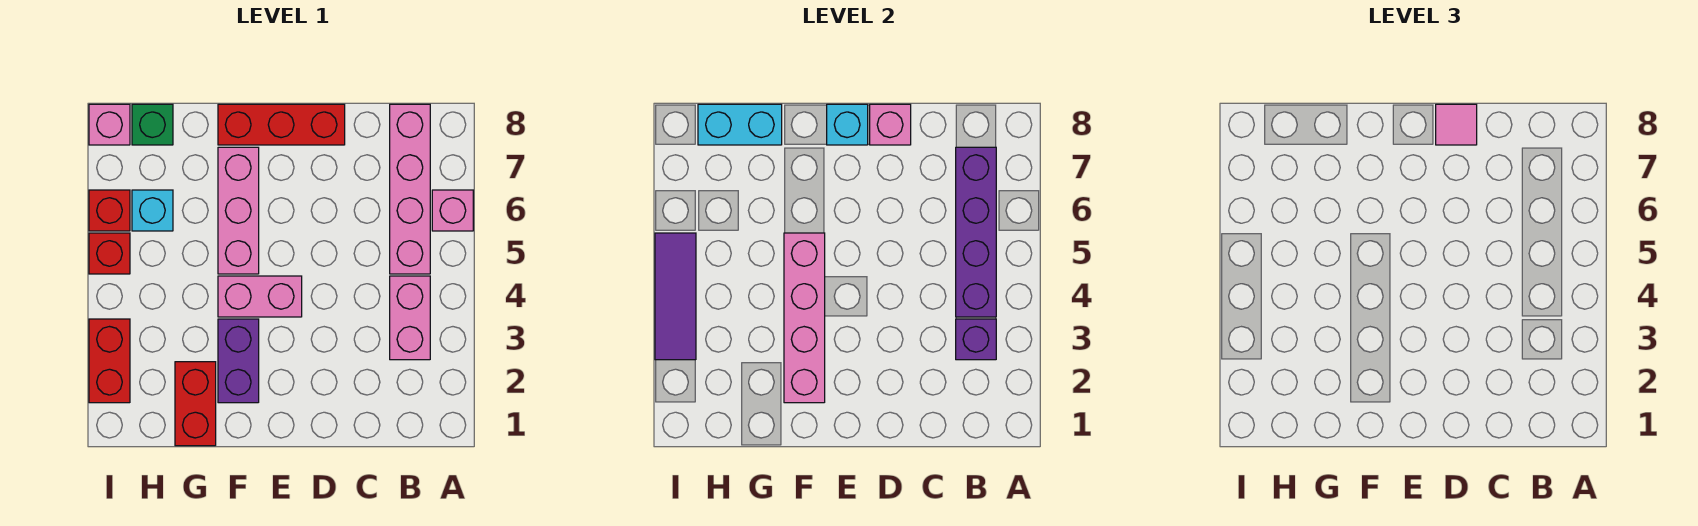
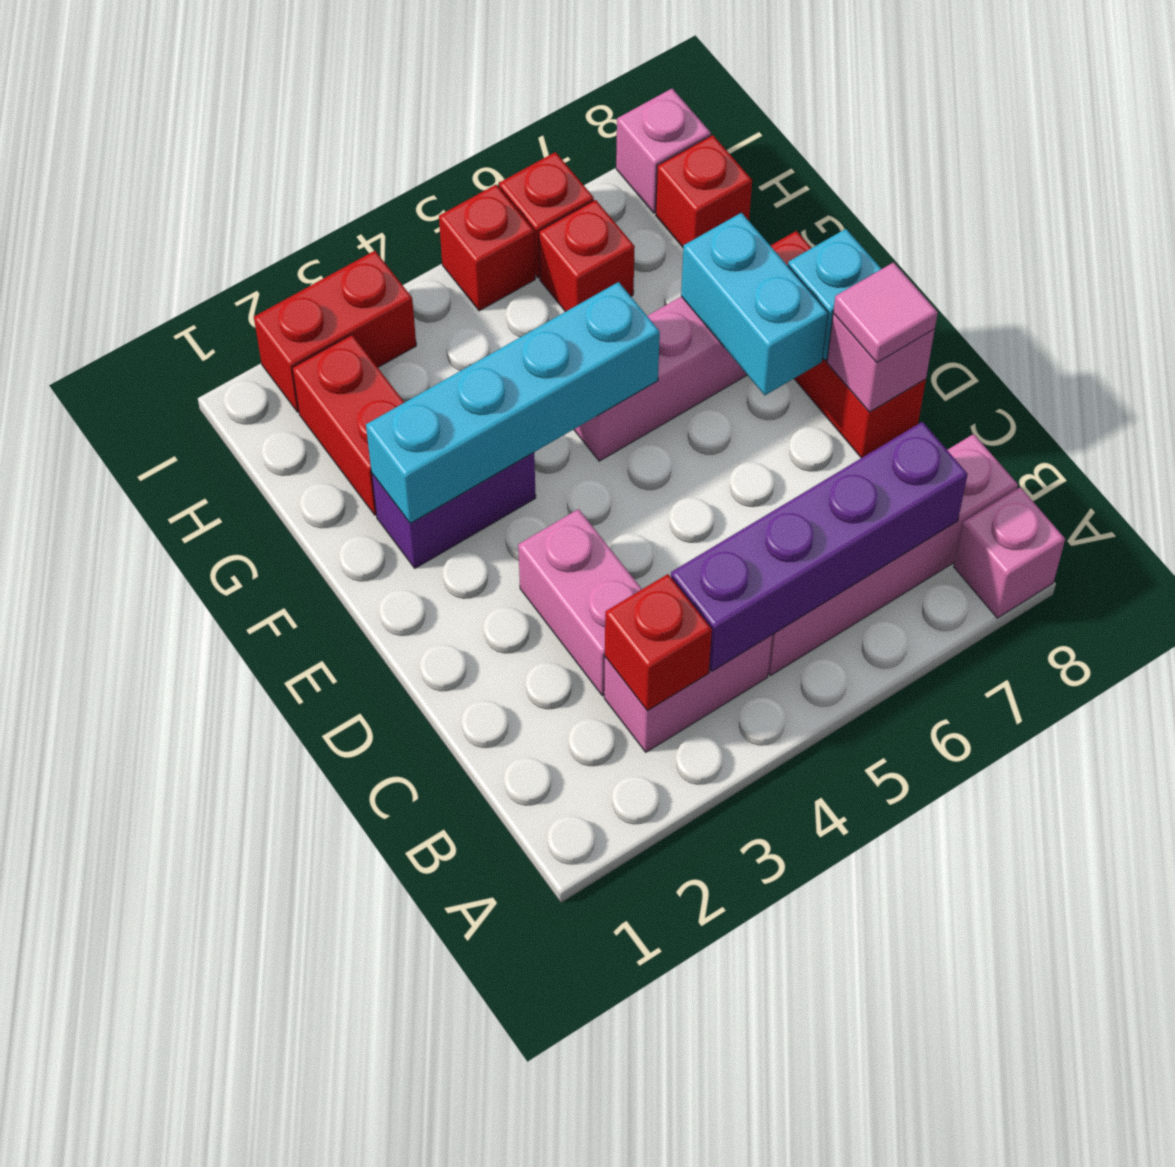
pink brick A6 level 1 -> pink brick A8 level 1
purple brick B3 level 2 -> red brick B3 level 2
pink brick E4:F4 level 1 -> pink brick C3:D3 level 1
pink brick F2:F5 level 2 -> cyan brick F2:F5 level 2
red brick G1:G2 level 1 -> red brick G2:H2 level 1
cyan brick G8:H8 level 2 -> cyan brick E7:F7 level 2
cyan brick H6 level 1 -> red brick H6 level 1
green brick H8 level 1 -> red brick H8 level 1
purple tile I3:I5 level 2 -> none

